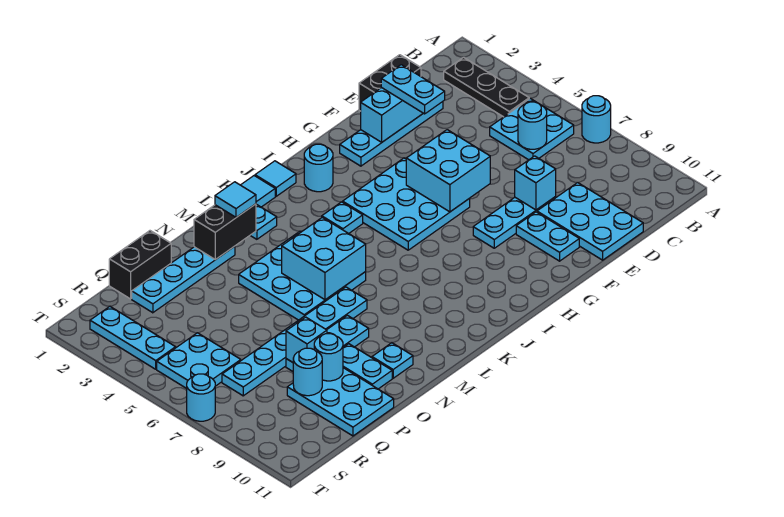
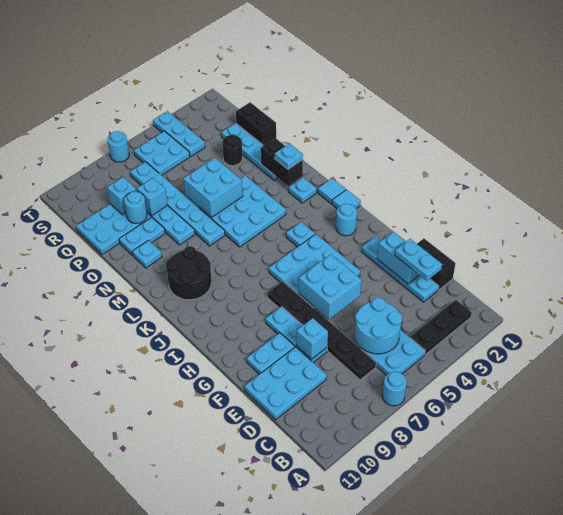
cyan round brick C6 level 2 -> cyan round brick C5:D6 level 2
none -> black plate C7:H7 level 1
cyan plate E2:E3 level 3 -> cyan plate D2:E2 level 3
none -> black round brick K9:L10 level 1
cyan brick L5:M6 level 2 -> cyan brick N5:O6 level 2
cyan tile M2 level 3 -> cyan plate M2 level 3
none -> black round brick P3 level 1
cyan round brick Q9 level 2 -> cyan brick Q9 level 2
cyan plate S2:S4 level 1 -> cyan plate R4:T4 level 1

